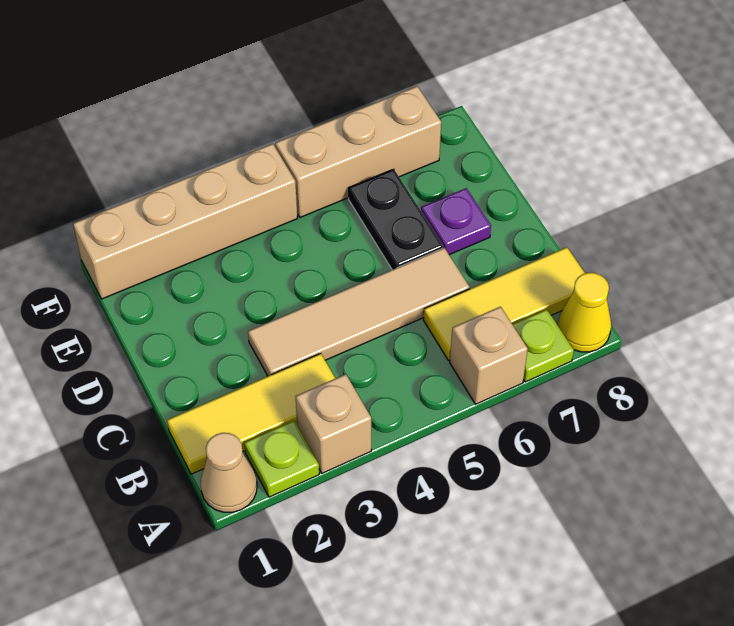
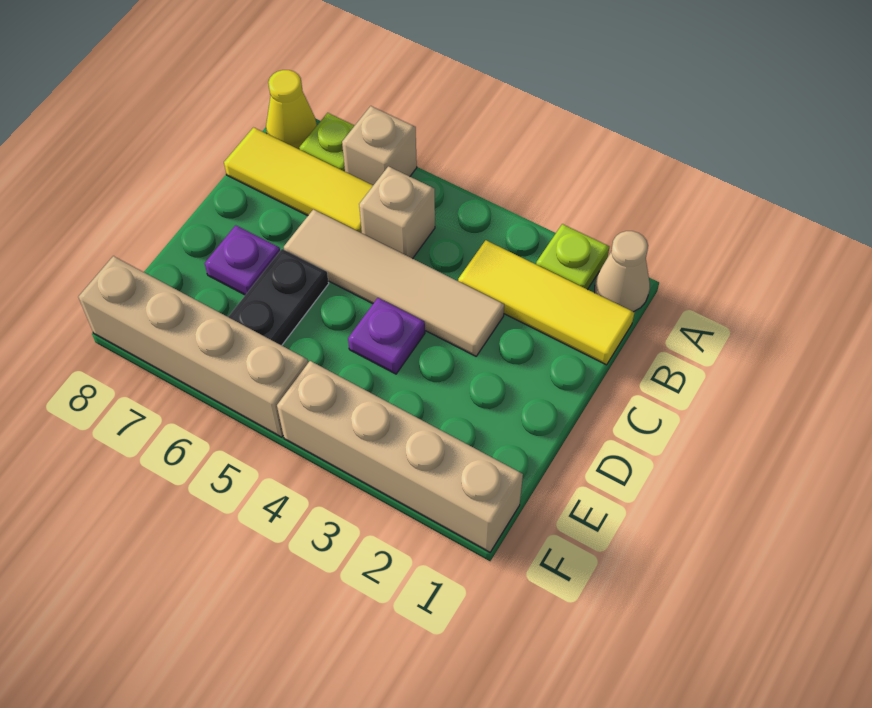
tan brick A3 level 1 -> tan brick B5 level 1
none -> purple plate D4 level 1
tan brick F5:F7 level 1 -> tan brick F5:F8 level 1

